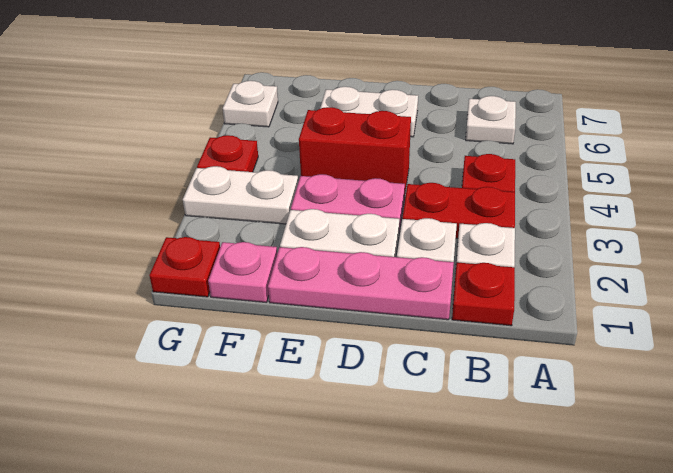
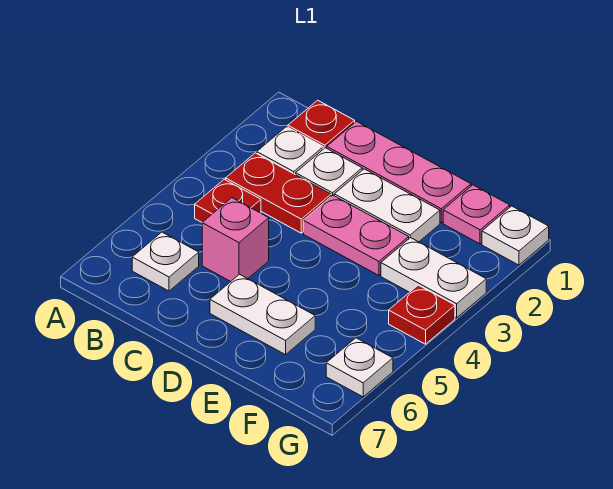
none -> pink brick C5 level 1
red brick D4:E4 level 1 -> none
red plate G1 level 1 -> white plate G1 level 1

